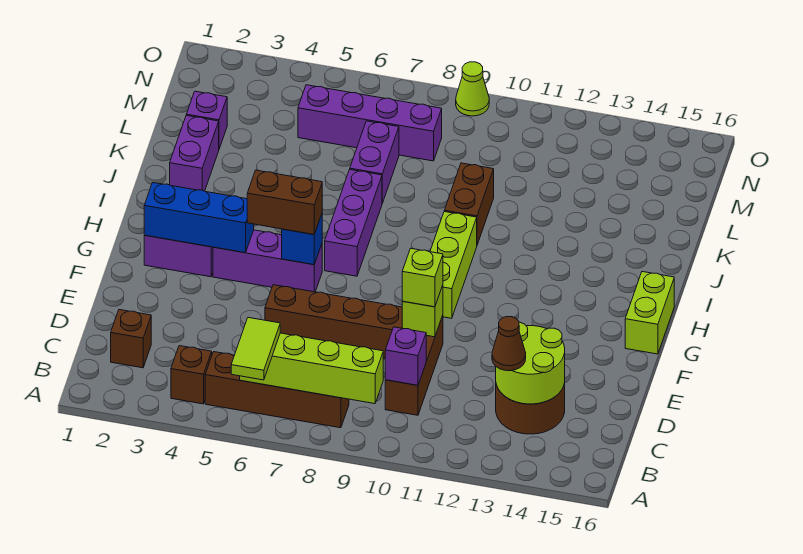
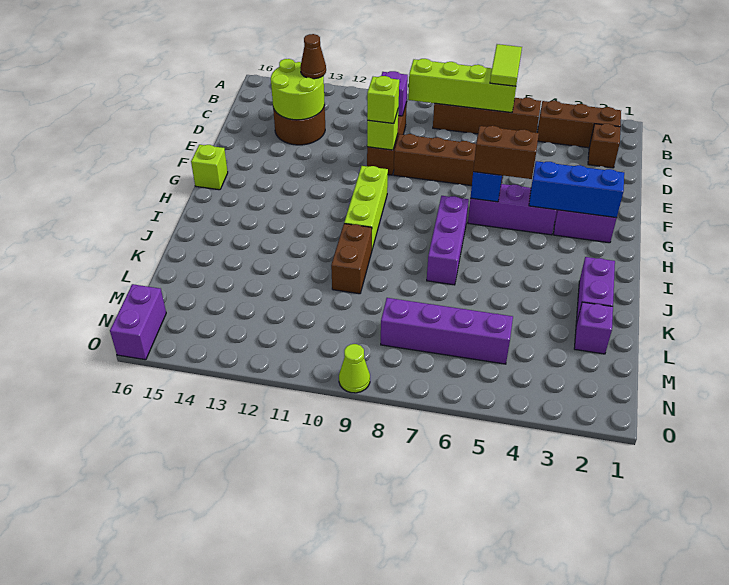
brown brick B4 level 1 -> brown brick B2:B4 level 1
lime brick G16:H16 level 1 -> lime brick G16 level 1
purple brick K7:L7 level 1 -> purple brick N16:O16 level 1

